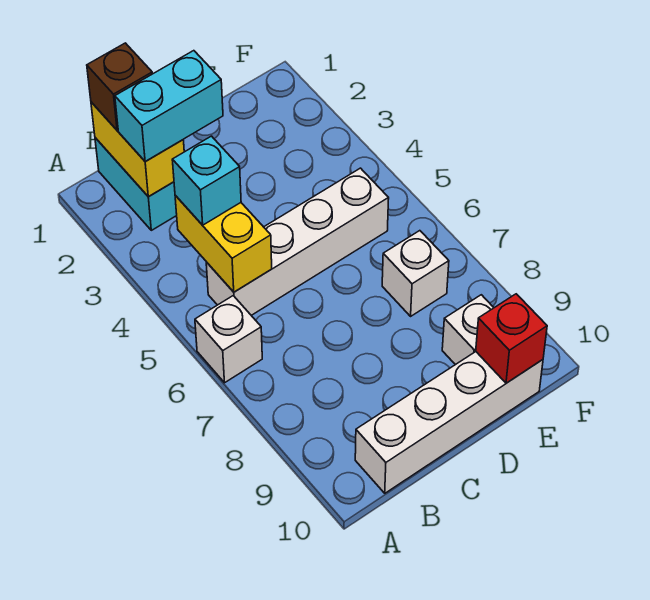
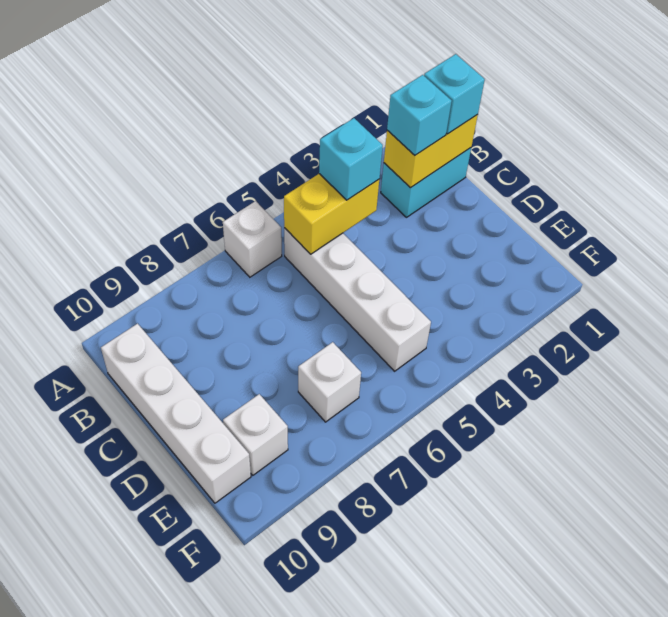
brown brick B1 level 3 -> cyan brick B1 level 3
cyan brick B2:C2 level 3 -> cyan brick B2 level 3
red brick E10 level 2 -> none

